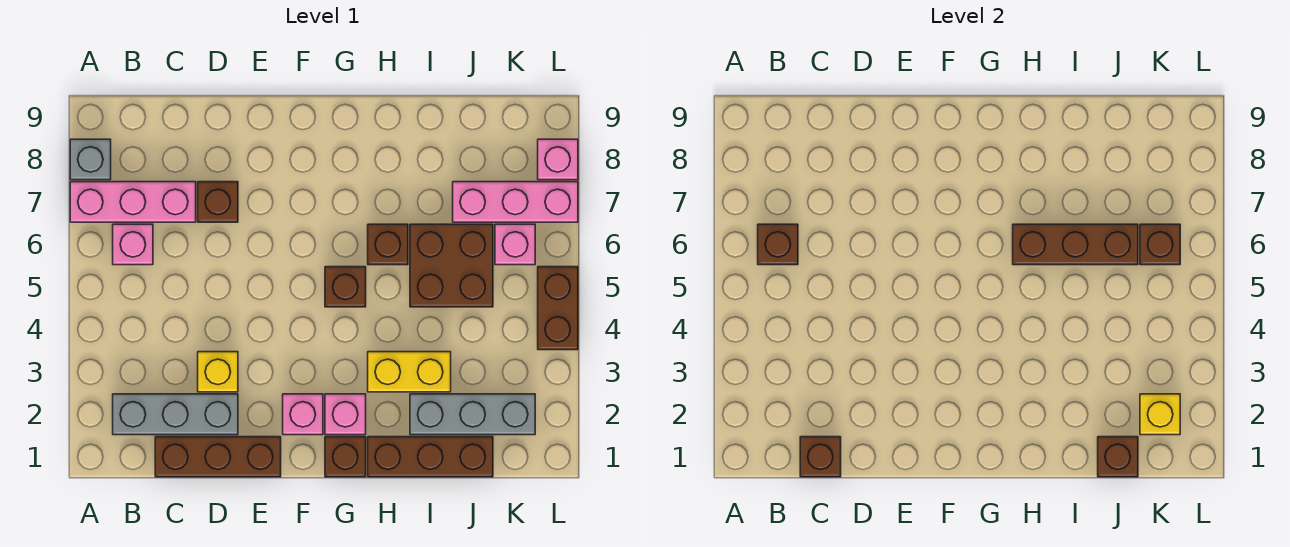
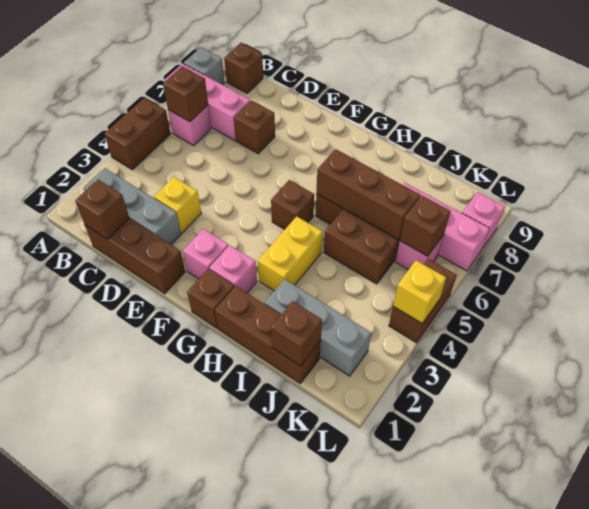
none -> brown brick A4:A5 level 1
none -> brown brick B9 level 1
yellow brick H3:I3 level 1 -> yellow brick H3:H4 level 1
yellow brick K2 level 2 -> yellow brick L4 level 2

